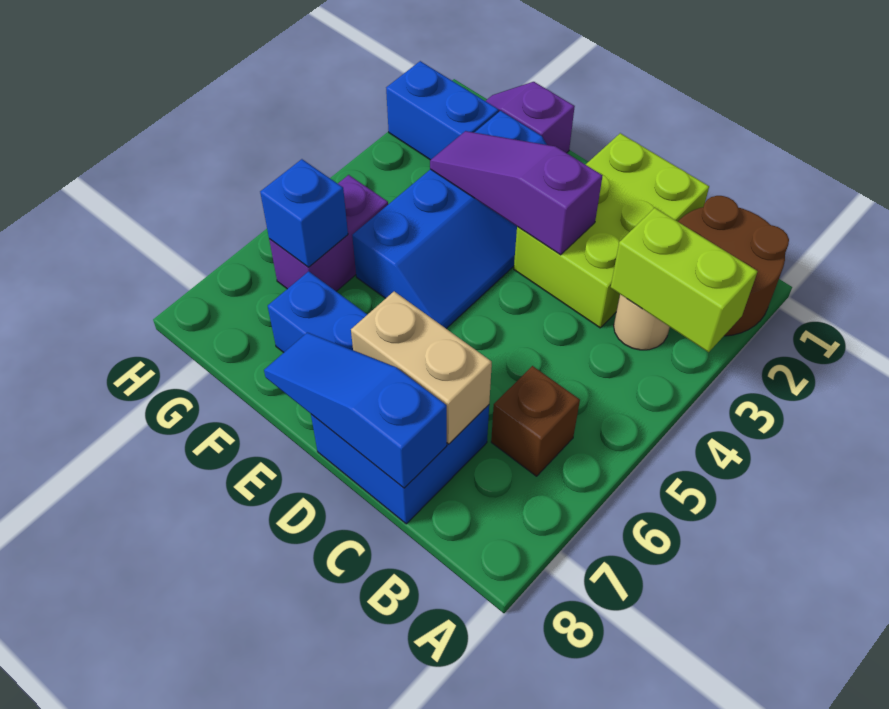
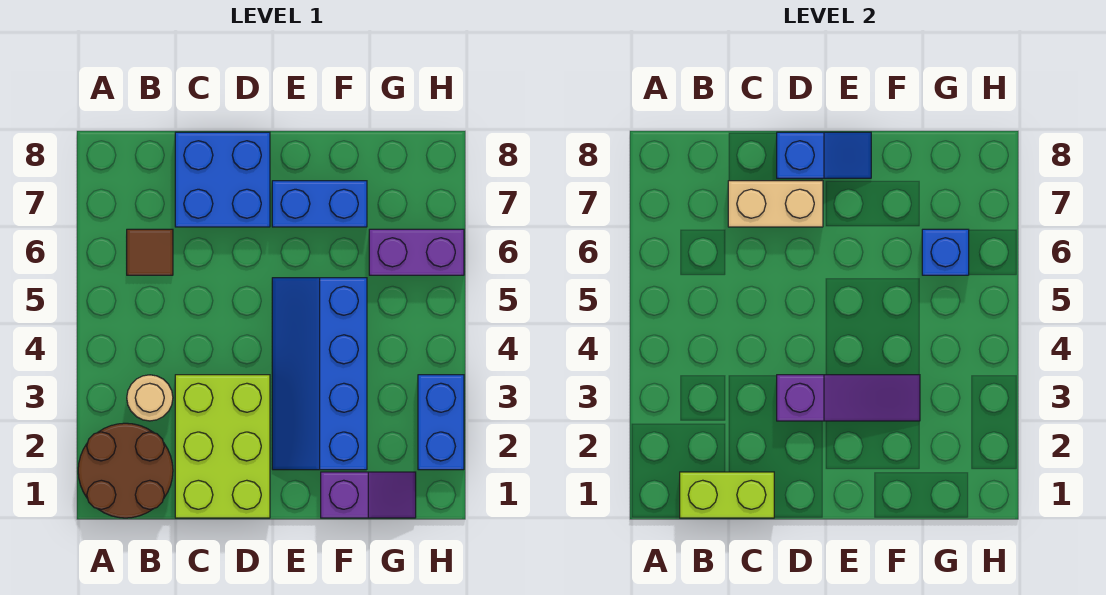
lime brick A3:B3 level 2 -> lime brick B1:C1 level 2
brown brick B6 level 1 -> brown tile B6 level 1
blue slope C8:E8 level 2 top C -> blue slope D8:E8 level 2 top D
blue brick G2:H2 level 1 -> blue brick H2:H3 level 1
purple brick G5:G6 level 1 -> purple brick G6:H6 level 1

